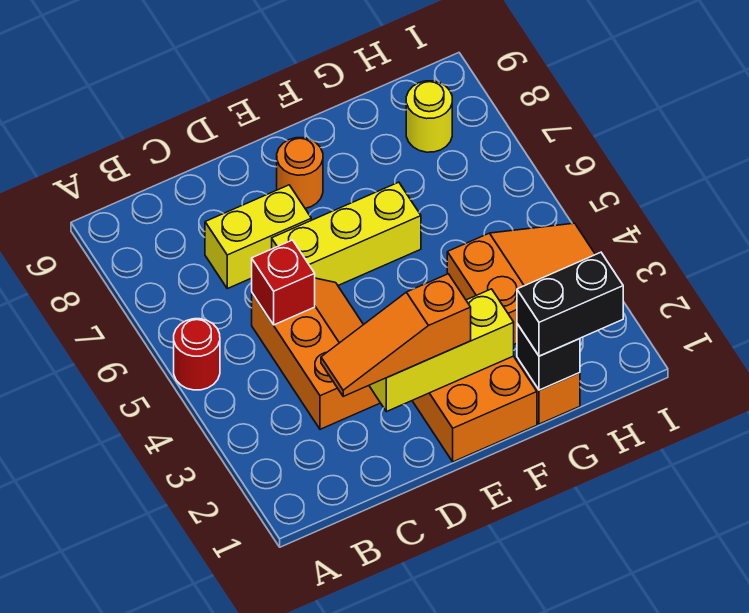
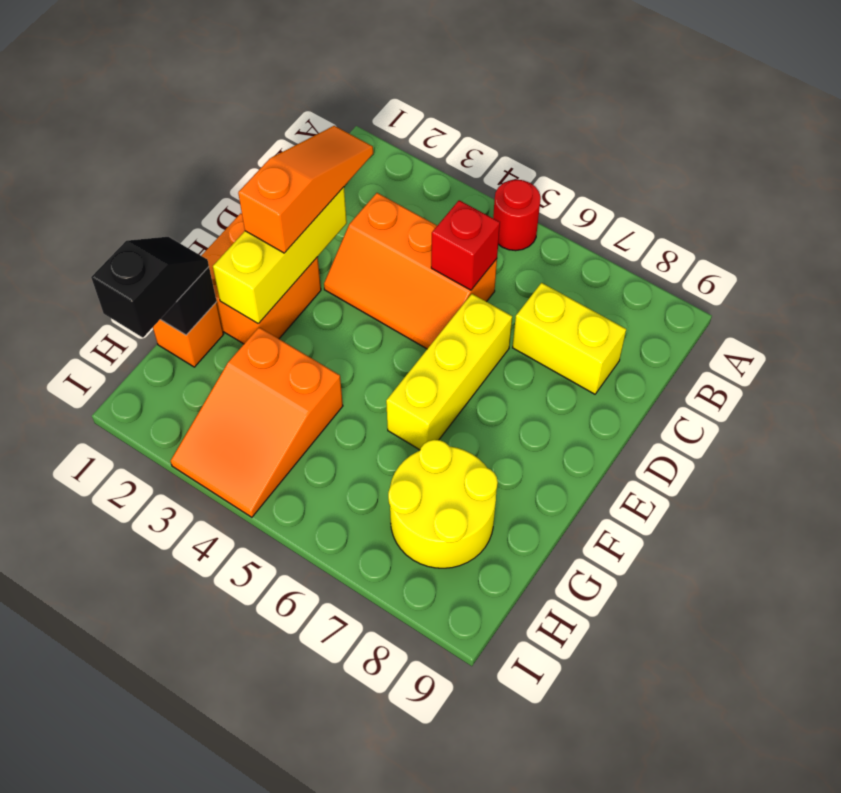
yellow brick C7:D7 level 1 -> yellow brick C7:C8 level 1
orange round brick E8 level 1 -> none
black brick G1:H1 level 3 -> black slope G1:H1 level 3 top H
yellow round brick H8 level 1 -> yellow round brick G7:H8 level 1

